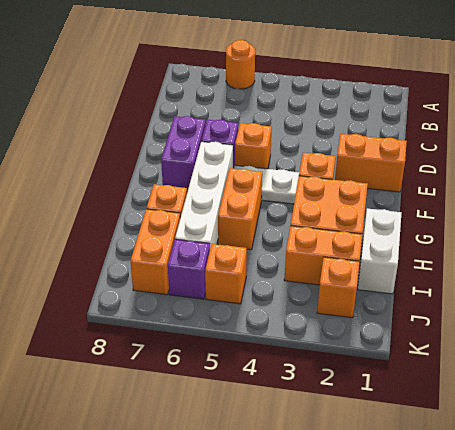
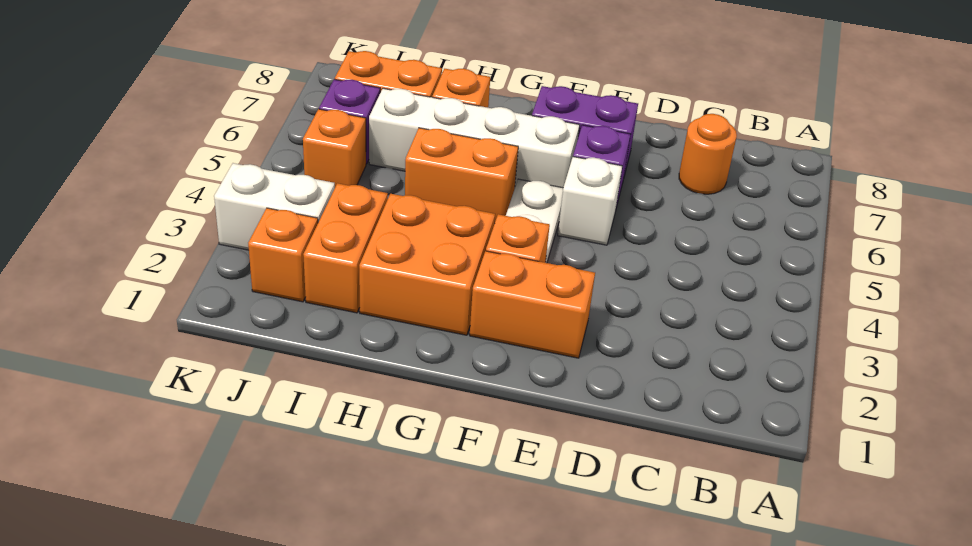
orange round brick A6 level 1 -> orange round brick C7 level 1
orange brick E1:E2 level 1 -> orange brick E2:F2 level 1
orange brick E5 level 1 -> white brick E5 level 1
white brick H1:I1 level 1 -> white brick J3:K3 level 1

